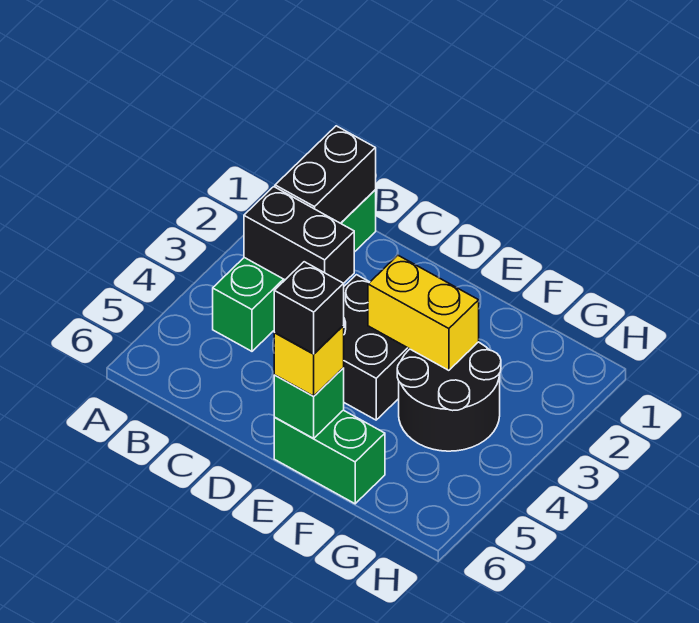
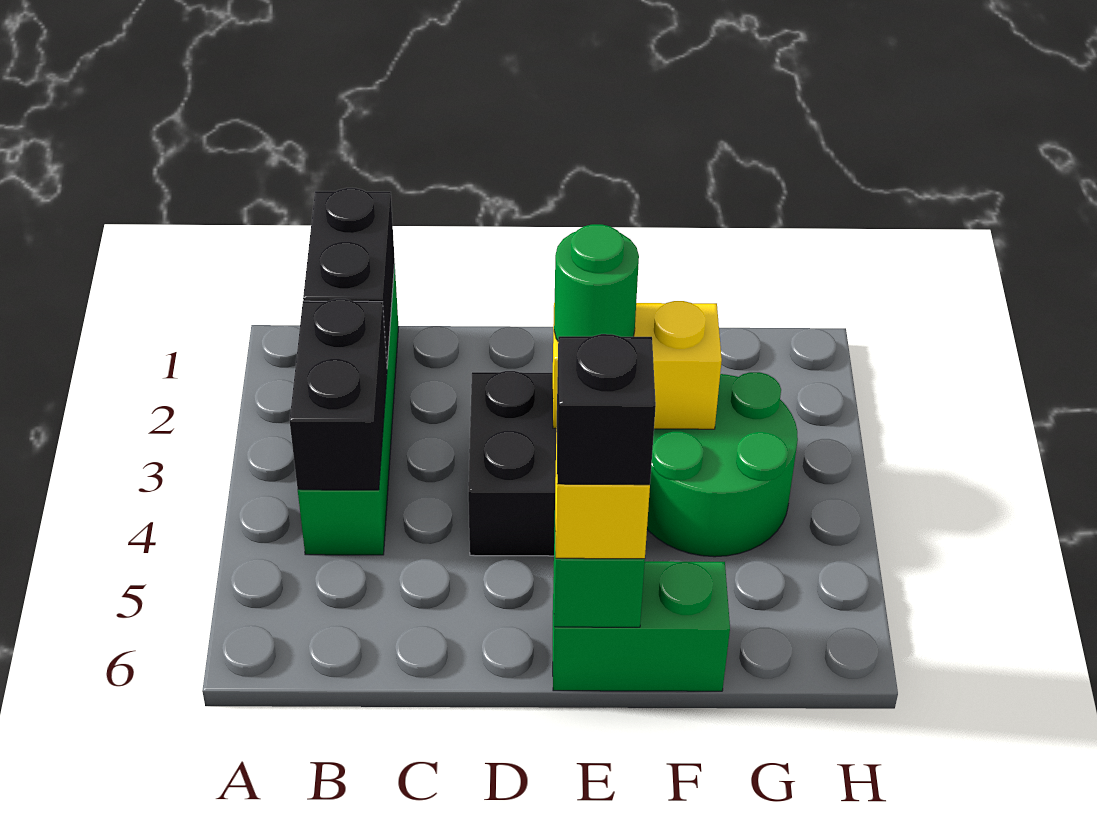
black brick B3:C3 level 2 -> black brick B3:B4 level 2
none -> green round brick E3 level 3
black round brick F3:G4 level 1 -> green round brick F3:G4 level 1

